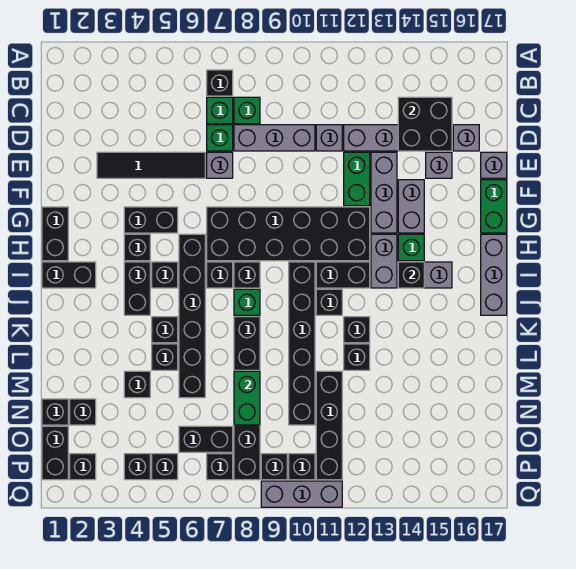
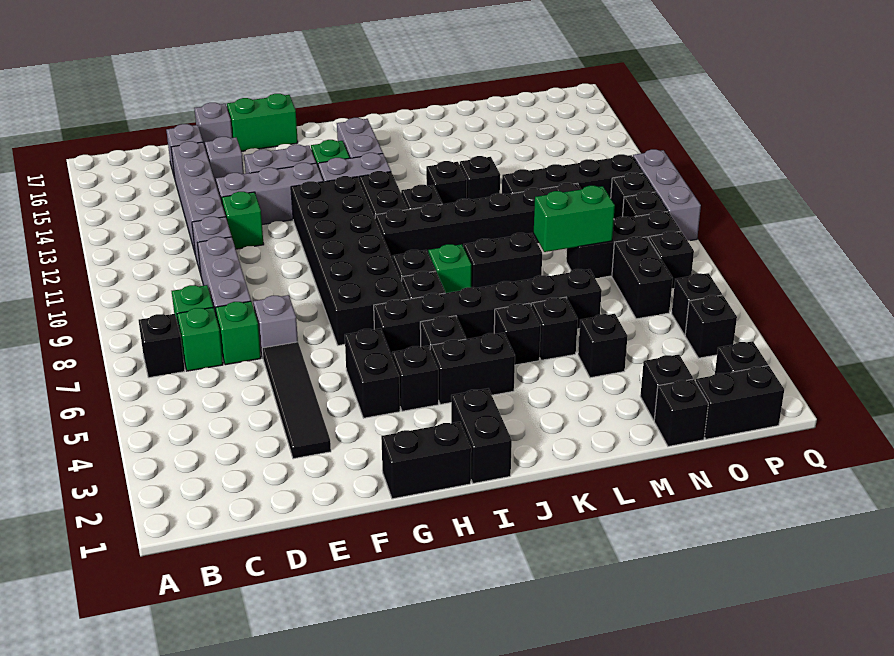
black brick C14:D15 level 2 -> none
green brick E12:F12 level 1 -> green brick E12 level 1
grey brick H17:J17 level 1 -> none
black brick I14 level 2 -> none

